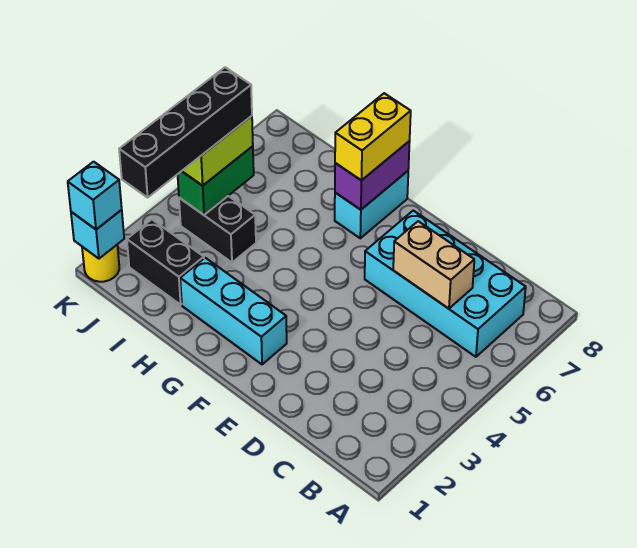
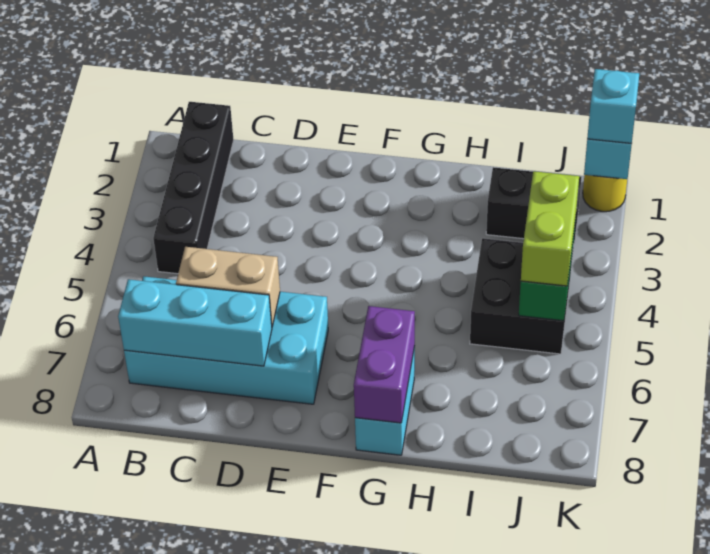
cyan brick F2:H2 level 1 -> cyan brick B7:D7 level 2
yellow brick G7:G8 level 3 -> none
black brick I4:J4 level 1 -> black brick I4:J5 level 1
black brick J2:J5 level 4 -> black brick B1:B4 level 1

